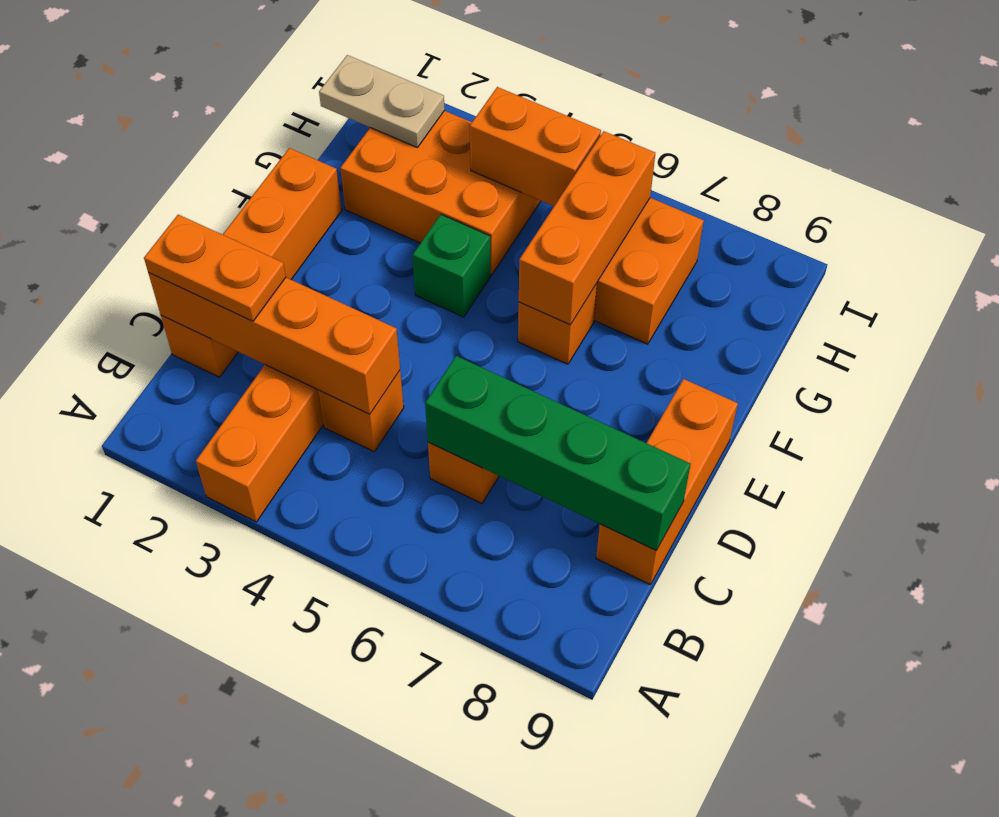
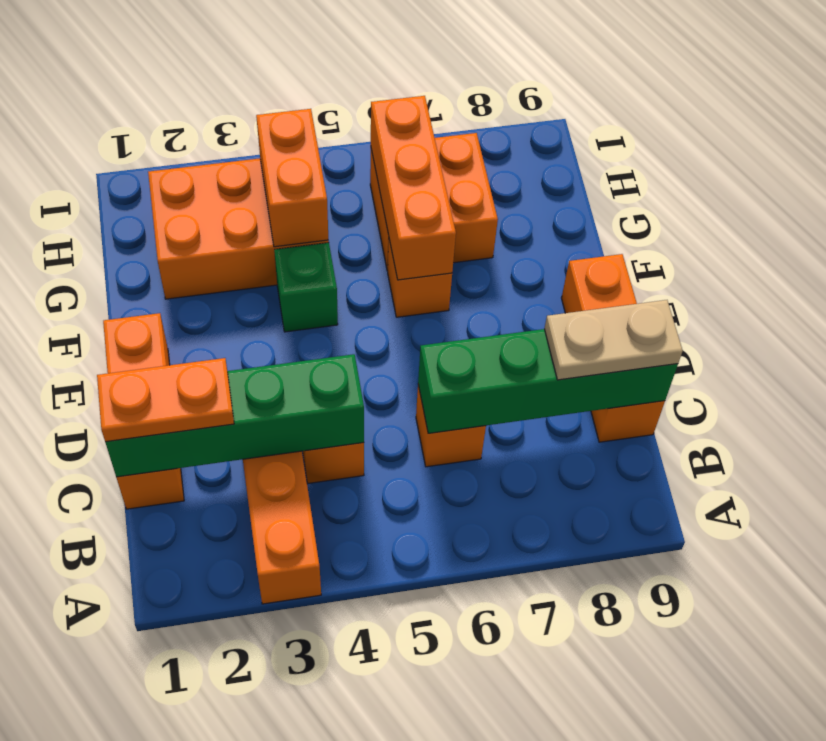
orange brick C1:F1 level 1 -> orange brick C1:E1 level 1
orange brick C1:C4 level 2 -> green brick C1:C4 level 2
tan plate H1:H2 level 2 -> tan plate C8:C9 level 3
orange brick H4:H5 level 2 -> orange brick G4:H4 level 2

